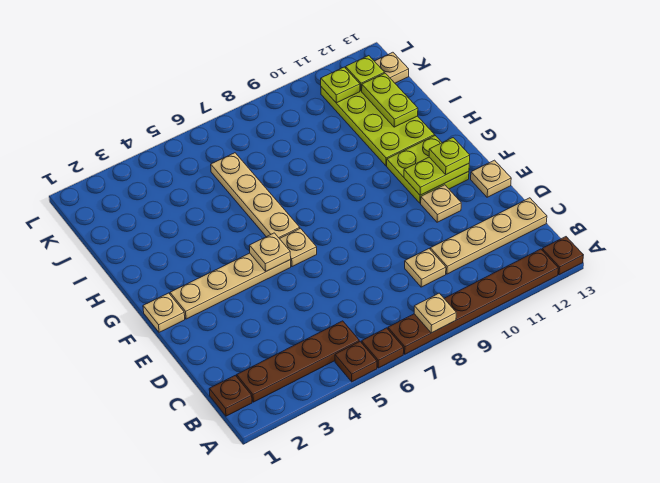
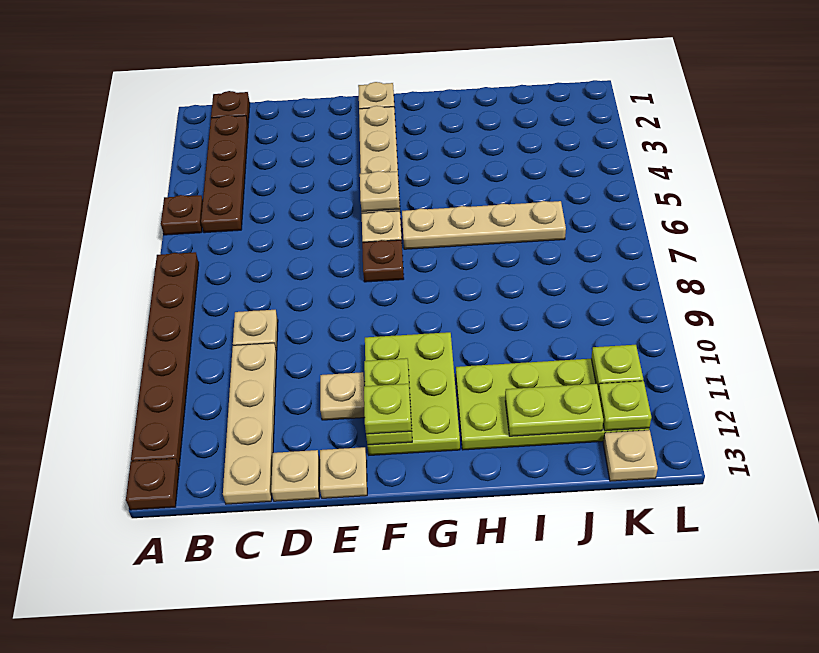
brown plate A6 level 1 -> brown plate F7 level 1
tan plate A8 level 2 -> tan plate D13 level 1
lime plate F11:G12 level 1 -> lime plate F10:G12 level 1

